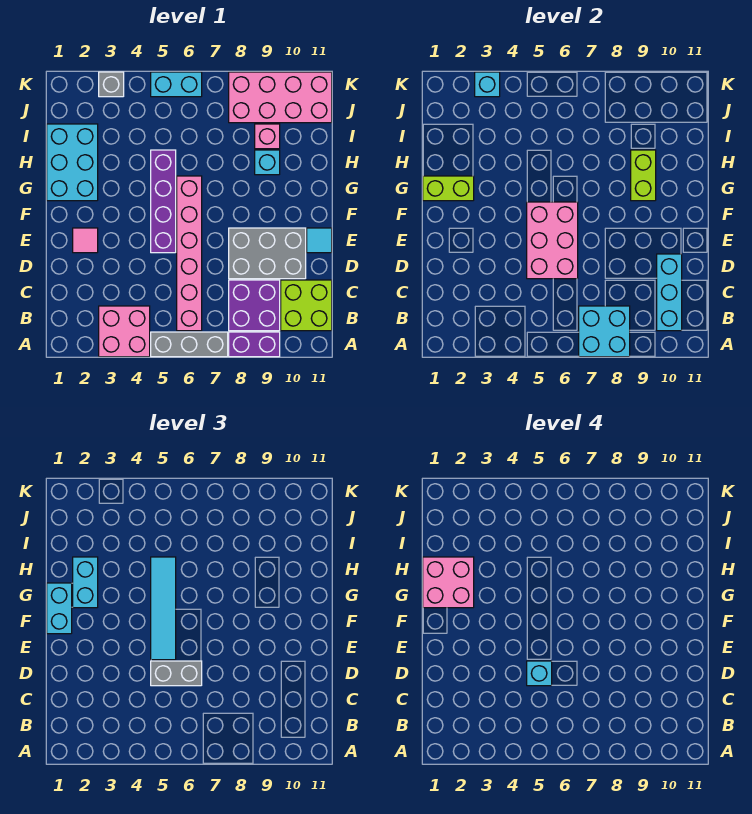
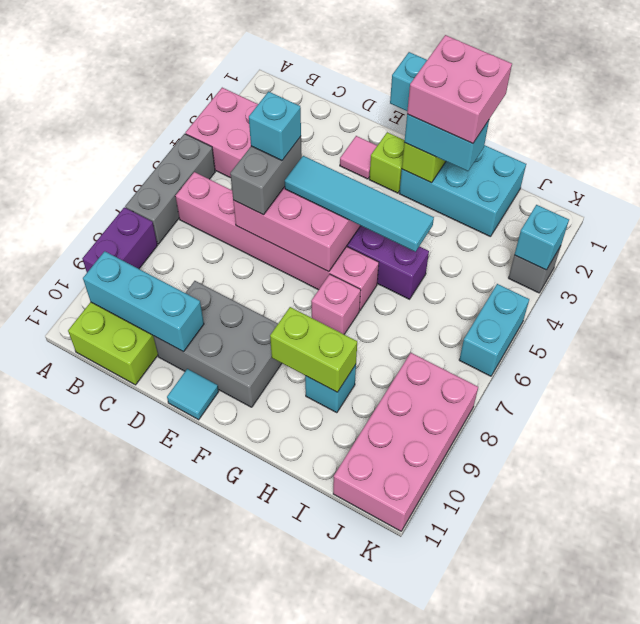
cyan brick A7:B8 level 2 -> none
purple brick B8:C9 level 1 -> none
grey brick D8:E10 level 1 -> grey brick D9:F10 level 1
none -> lime brick F2 level 1
pink brick I9 level 1 -> pink brick G7 level 1

